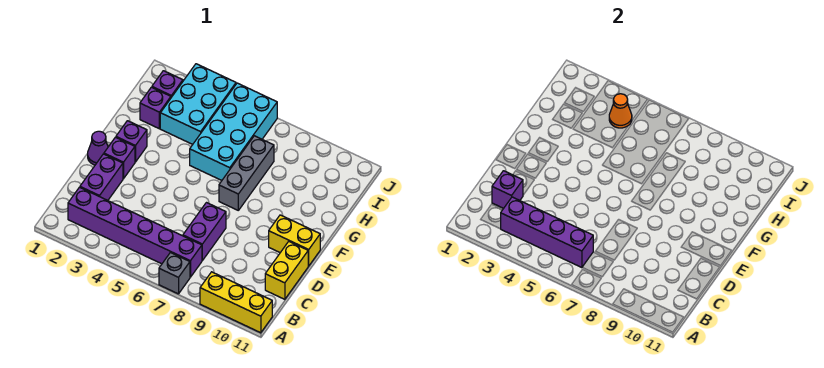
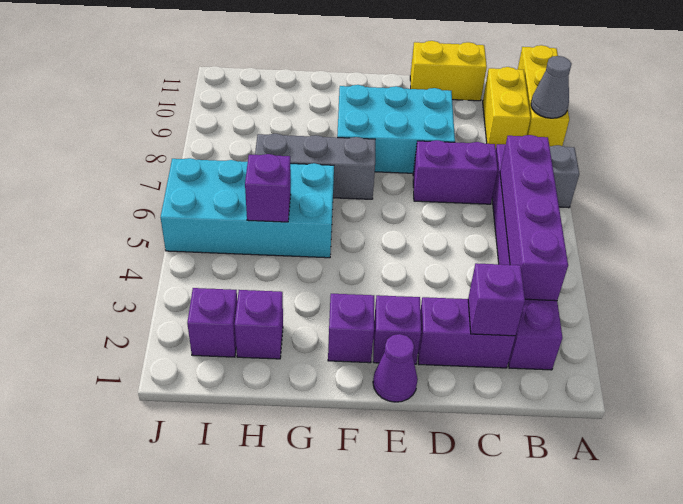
none -> grey cone A9 level 2
yellow brick E10:E11 level 1 -> yellow brick B9:B10 level 1
cyan brick H3:J4 level 1 -> cyan brick D8:F9 level 1
none -> purple brick H5 level 2
orange cone I4 level 2 -> none

